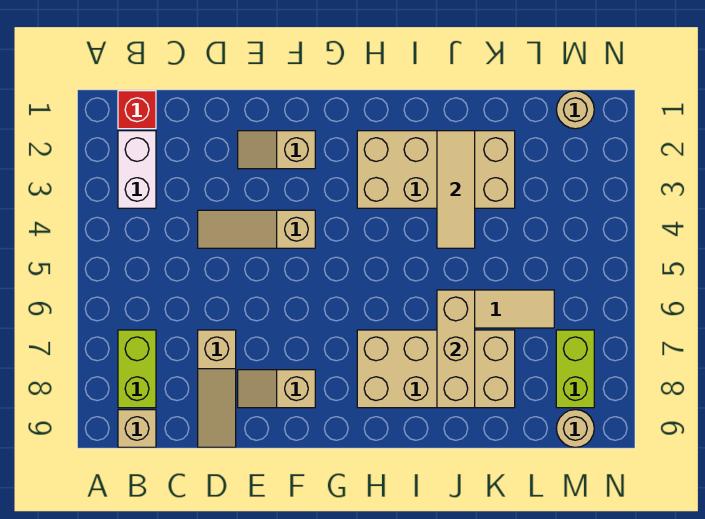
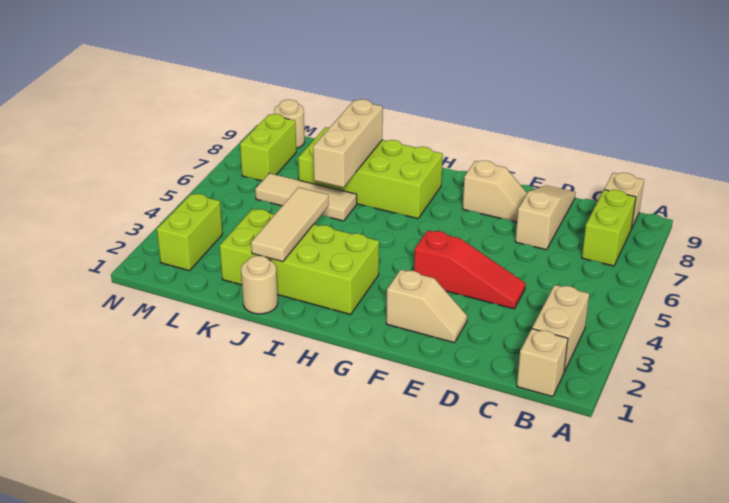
red brick B1 level 1 -> tan brick B1 level 1
white brick B2:B3 level 1 -> tan brick B2:B3 level 1
tan slope D4:F4 level 1 top F -> red slope D4:F4 level 1 top F
tan brick H2:K3 level 1 -> lime brick H2:K3 level 1
tan brick H7:K8 level 1 -> lime brick H7:K8 level 1
tan round brick M1 level 1 -> tan round brick J1 level 1
none -> lime brick M2:M3 level 1

